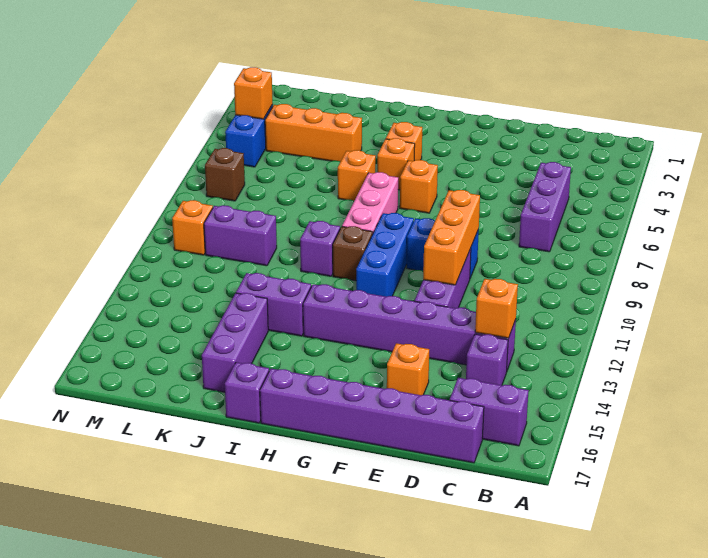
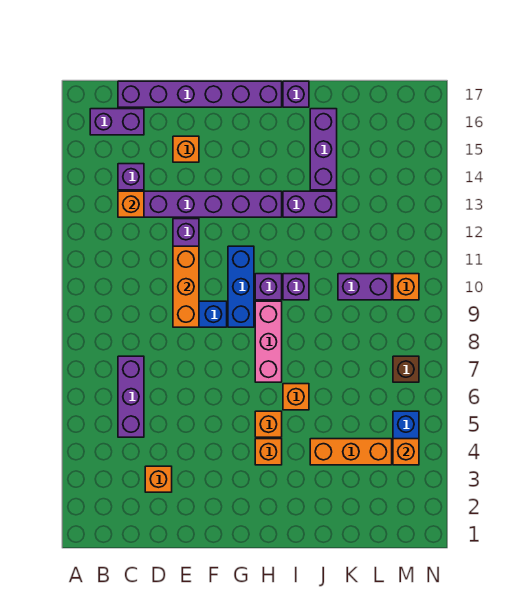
orange brick G6 level 1 -> orange brick D3 level 1
brown brick H10 level 1 -> purple brick H10 level 1

